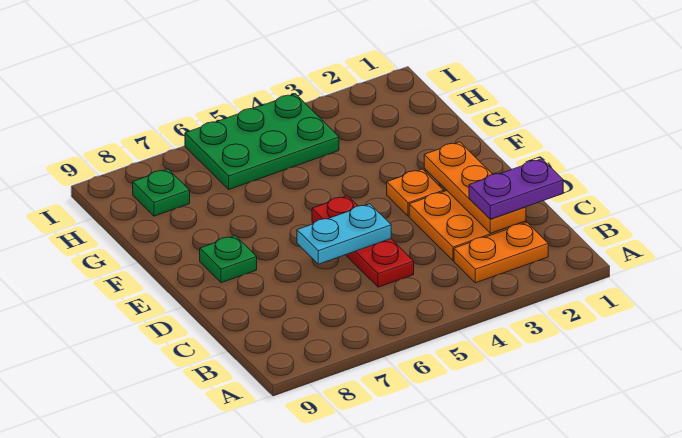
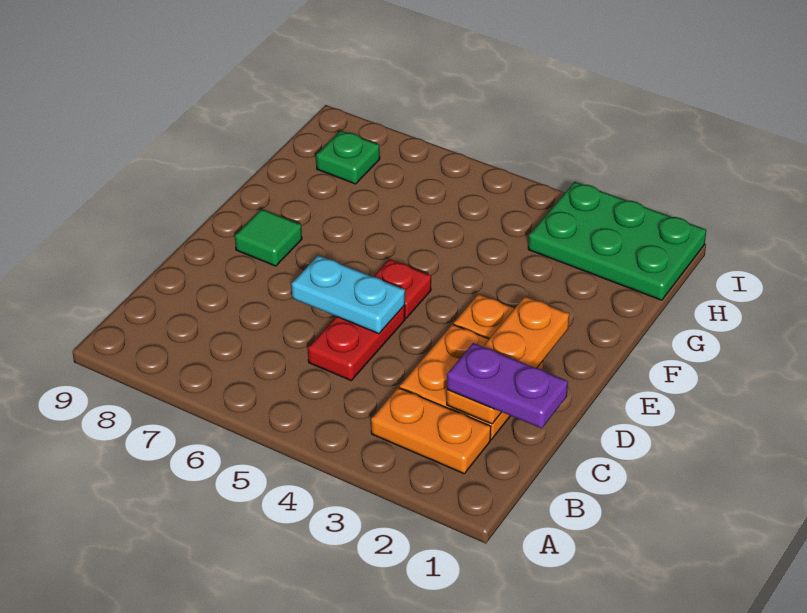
green plate E8 level 1 -> green tile E8 level 1
green plate H4:I6 level 1 -> green plate H1:I3 level 1

